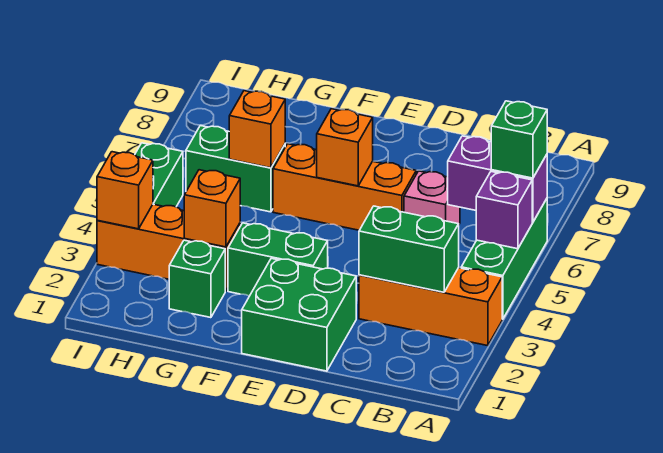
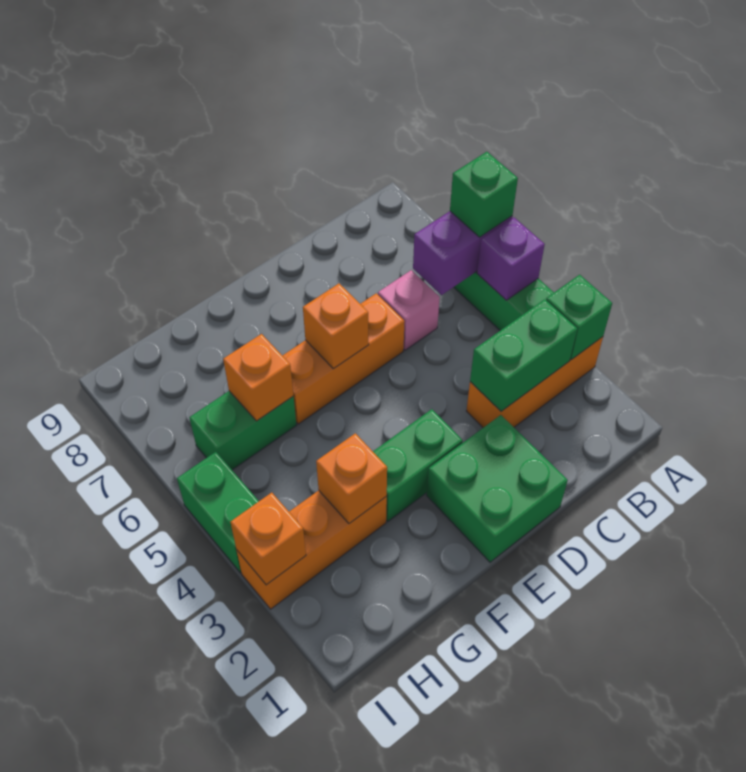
green brick G2 level 1 -> green brick A3 level 2

